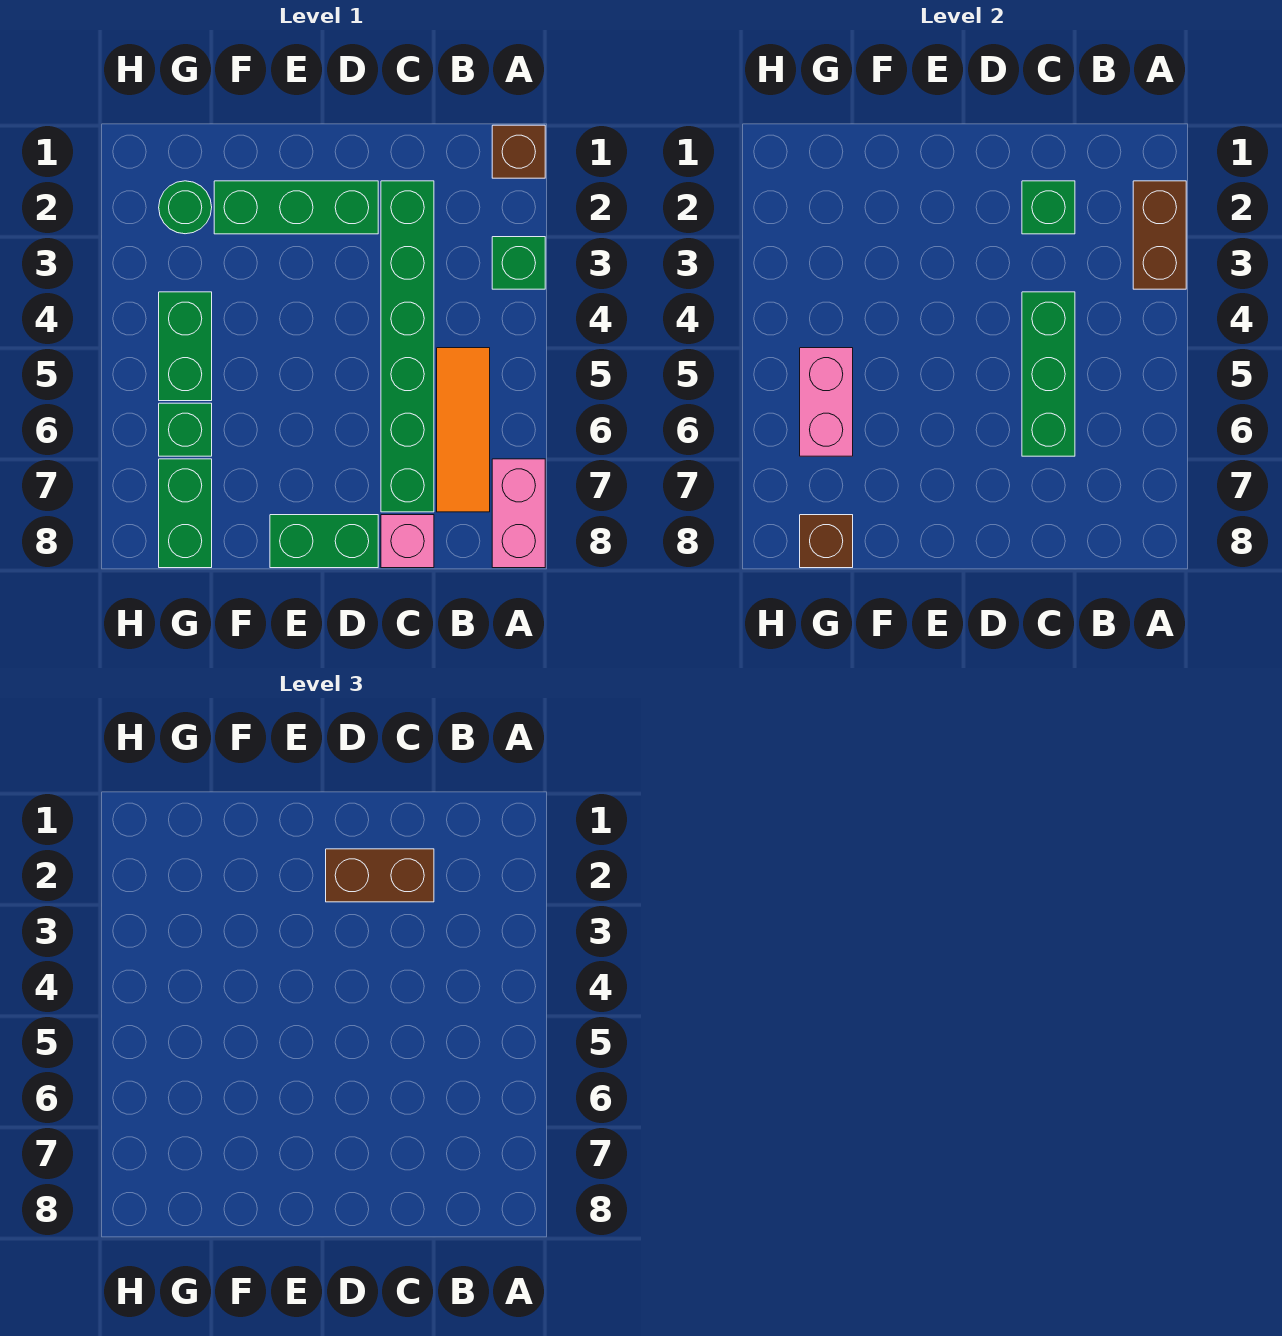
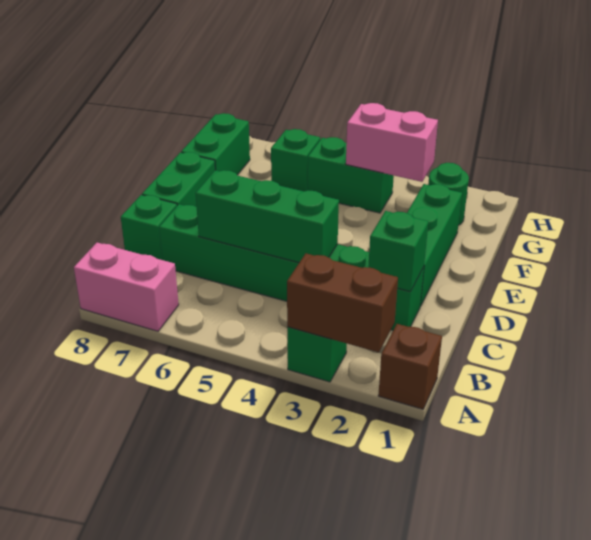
orange tile B5:B7 level 1 -> none
brown brick C2:D2 level 3 -> none
pink brick C8 level 1 -> green brick C8 level 1
pink brick G5:G6 level 2 -> pink brick G3:G4 level 2
green brick G7:G8 level 1 -> green brick F8:G8 level 1
brown brick G8 level 2 -> none

